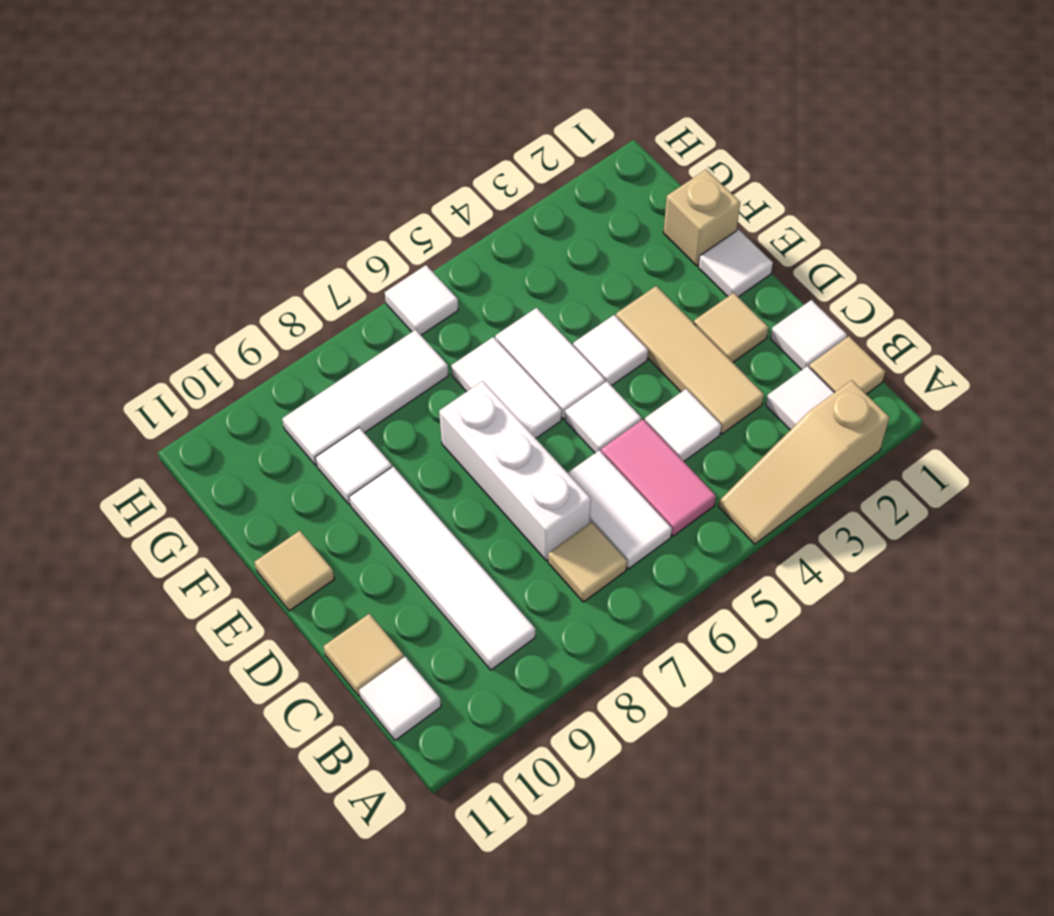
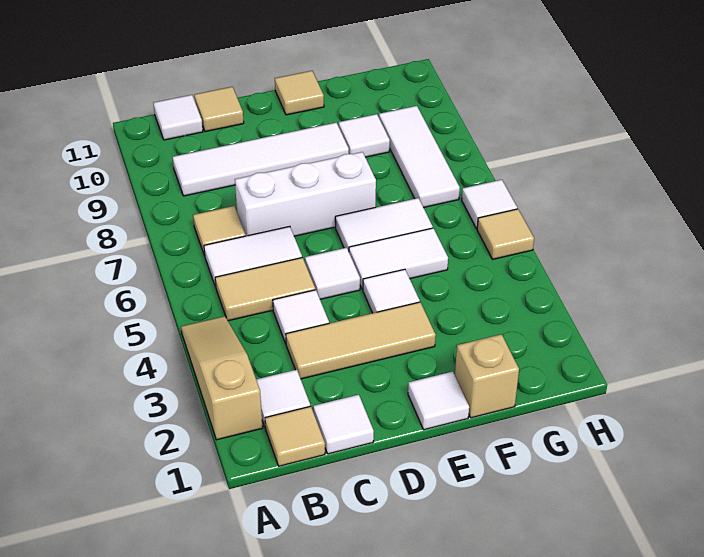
pink tile B5:C5 level 1 -> tan tile B5:C5 level 1
tan tile D2 level 1 -> tan tile H5 level 1

